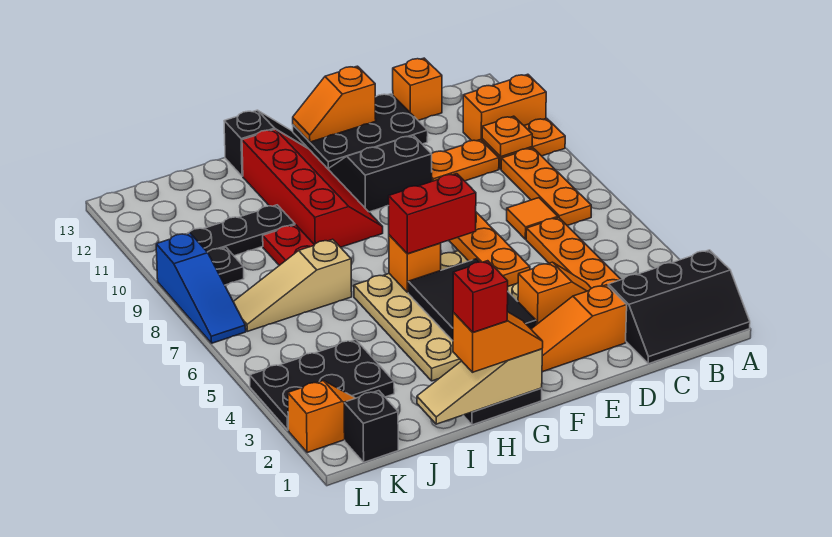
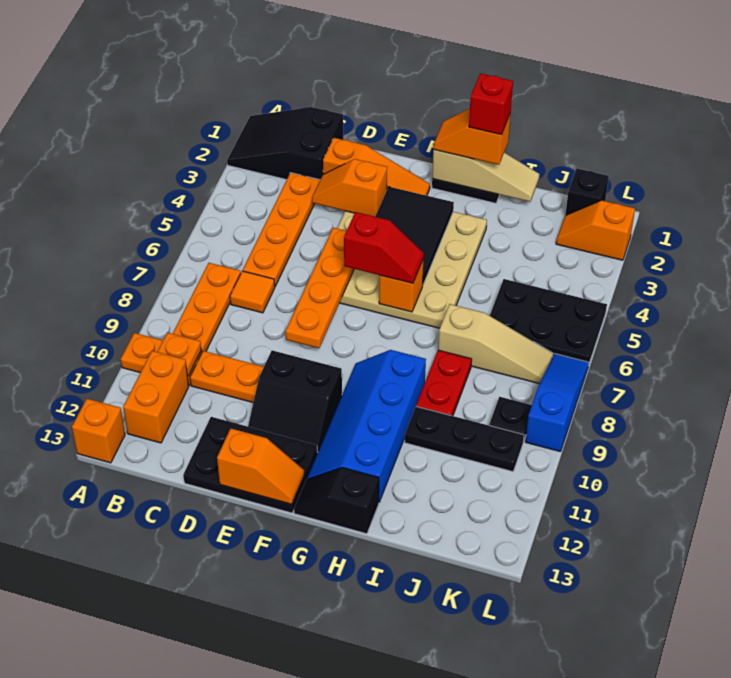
black slope A1:C2 level 1 top 2 -> black slope A1:C2 level 1 top C
orange brick A11:B11 level 1 -> orange brick B11:B12 level 1
orange brick C13 level 1 -> orange brick A13 level 1
red brick F6:G6 level 3 -> red slope F6:G6 level 3 top F
red slope G9:H12 level 1 top H -> blue slope G9:H12 level 1 top H
black plate J3:L4 level 1 -> black plate J5:L6 level 1

